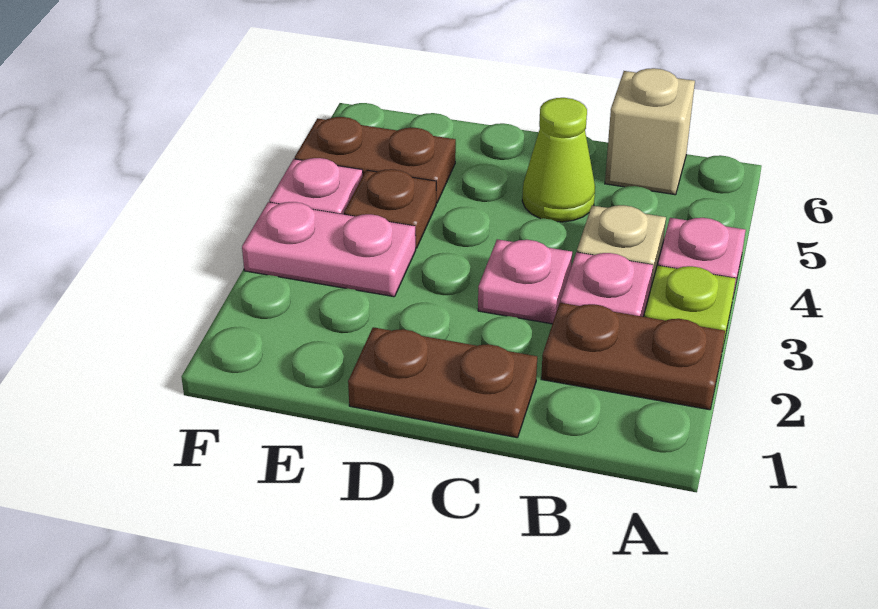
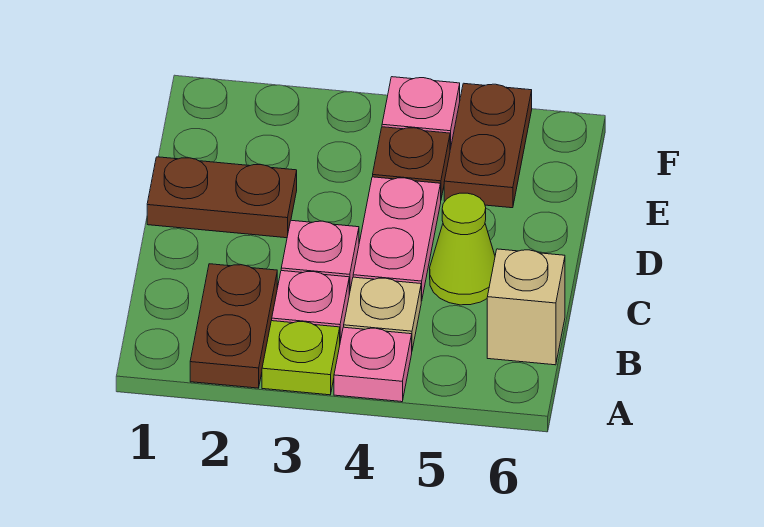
brown plate C1:D1 level 1 -> brown plate D1:D2 level 1
pink plate E3:F3 level 1 -> pink plate C4:D4 level 1

